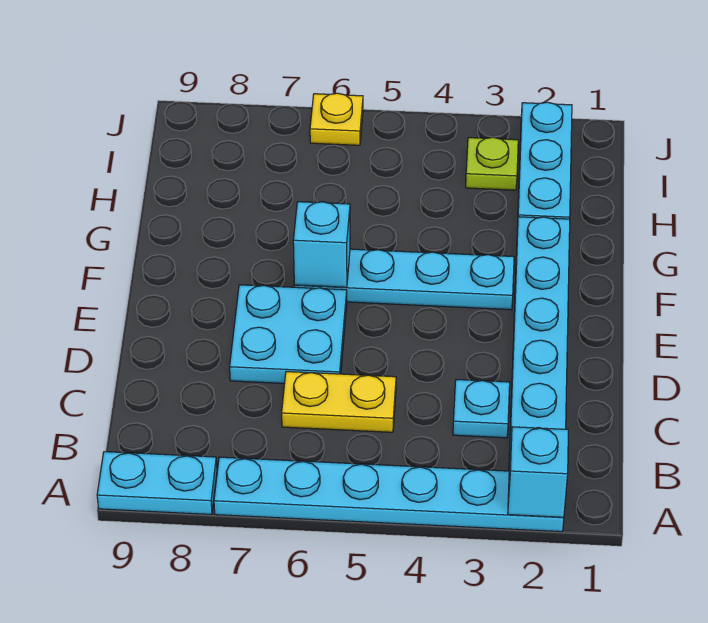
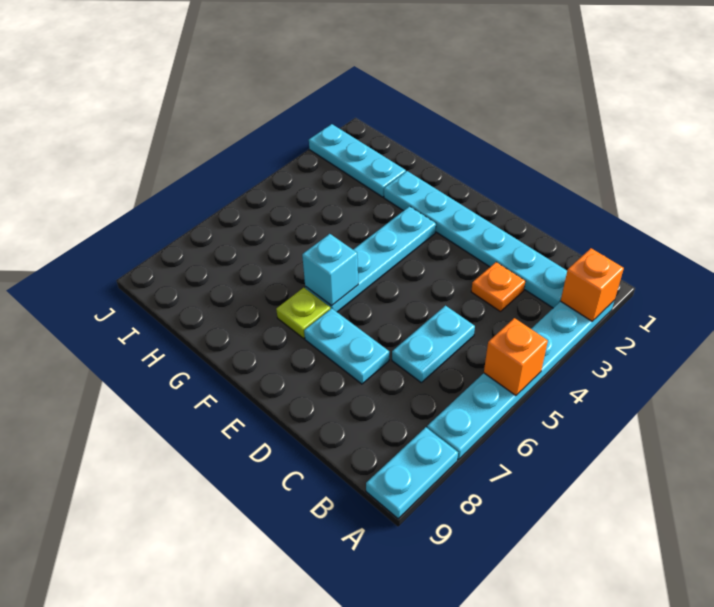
cyan brick A2 level 2 -> orange brick A2 level 2
none -> orange brick A5 level 2
cyan plate C3 level 1 -> orange plate C3 level 1
yellow plate C5:C6 level 1 -> cyan plate C5:C6 level 1
cyan plate D6:E7 level 1 -> cyan plate D7:E7 level 1
lime plate I3 level 1 -> lime plate F7 level 1
yellow plate J6 level 1 -> none

